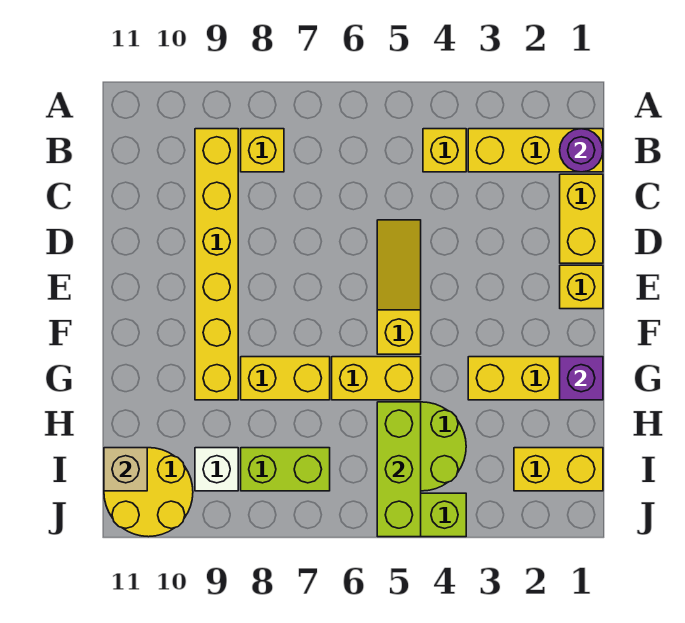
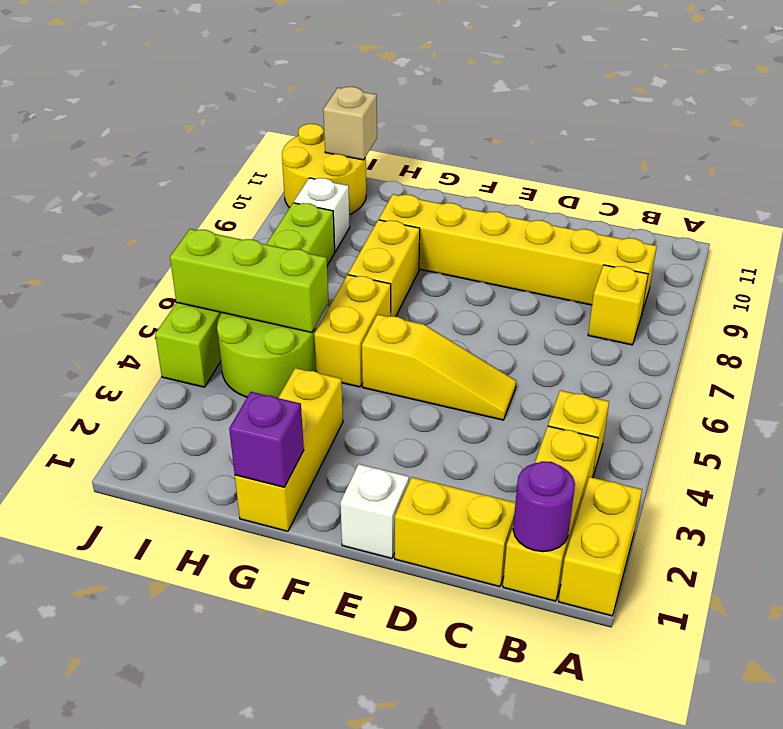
yellow brick E1 level 1 -> white brick E1 level 1
yellow brick I1:I2 level 1 -> yellow brick A1:A2 level 1

